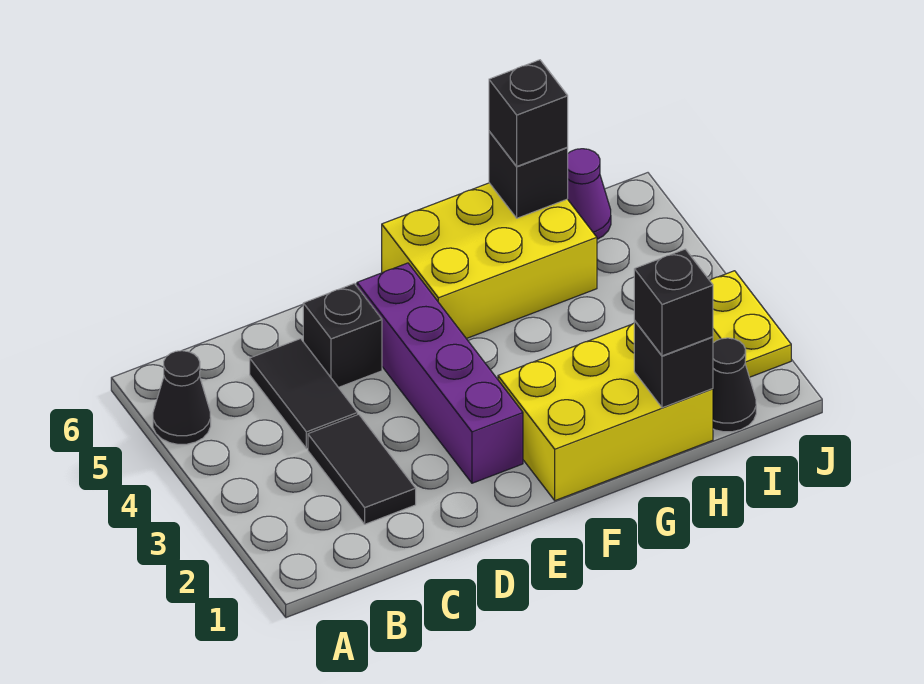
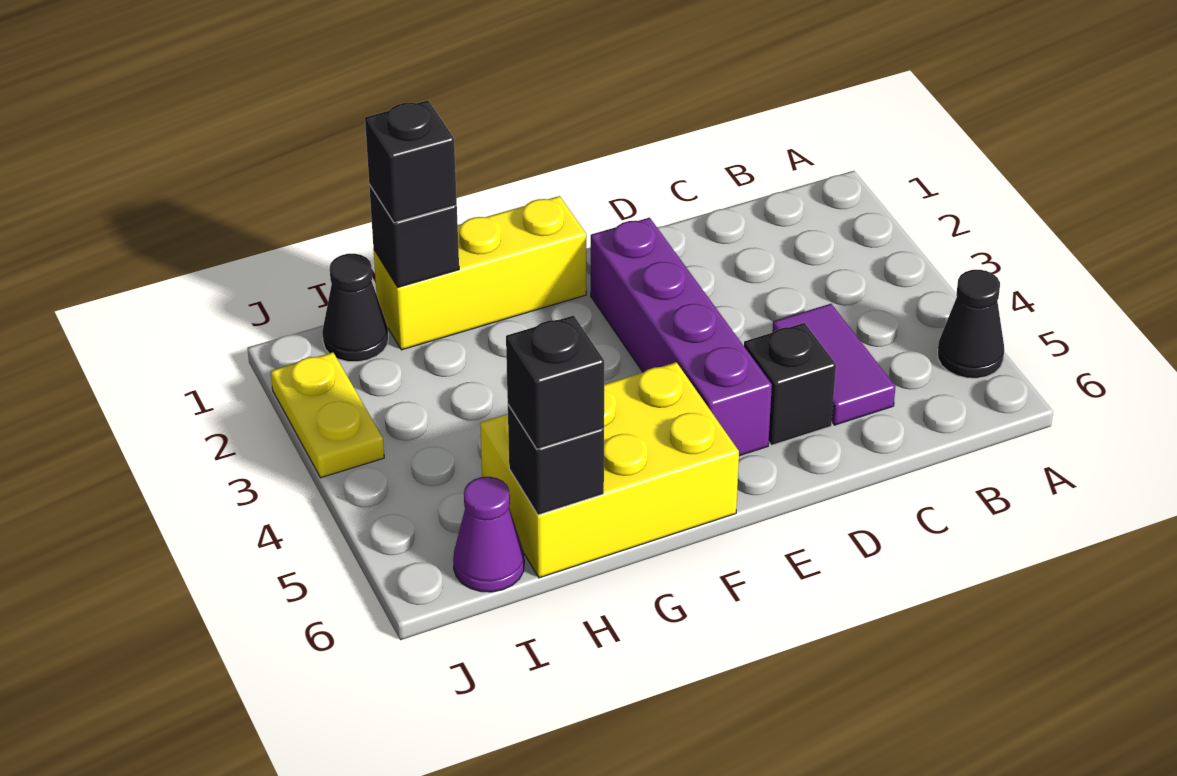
black tile C2:C3 level 1 -> none
black tile C4:C5 level 1 -> purple tile C4:C5 level 1
yellow brick F1:H2 level 1 -> yellow brick F1:H1 level 1

